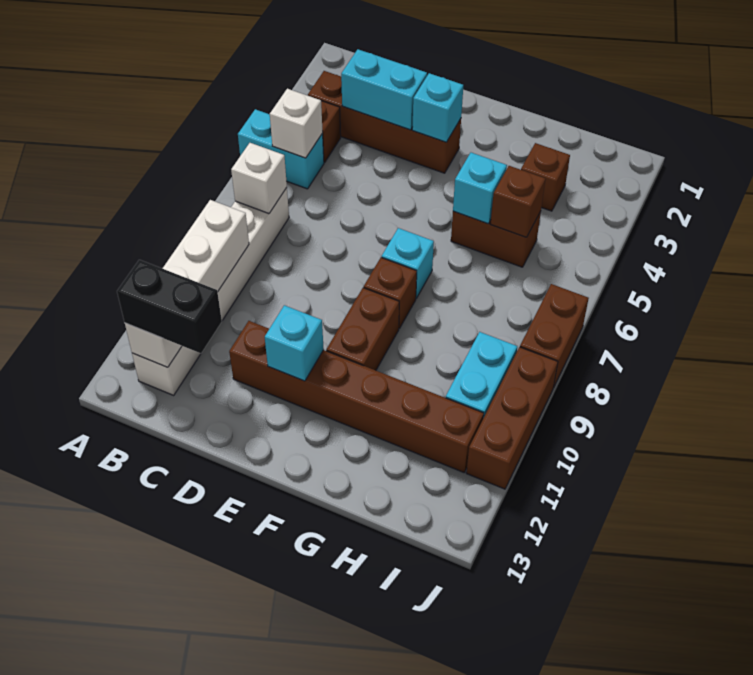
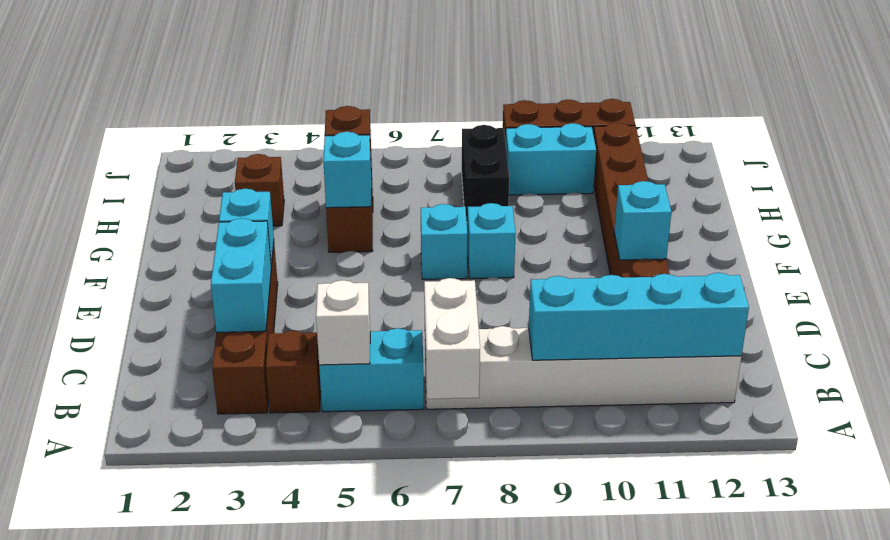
cyan brick A5:B5 level 1 -> cyan brick B5:B6 level 1
white brick B7 level 2 -> white brick A7:B7 level 2
white brick B9:B12 level 2 -> cyan brick B9:B12 level 2
black brick B12:C12 level 3 -> black brick H8:I8 level 1
brown brick F8 level 1 -> cyan brick F8 level 1
brown brick F9:F10 level 1 -> none
brown brick J7:J8 level 1 -> none

